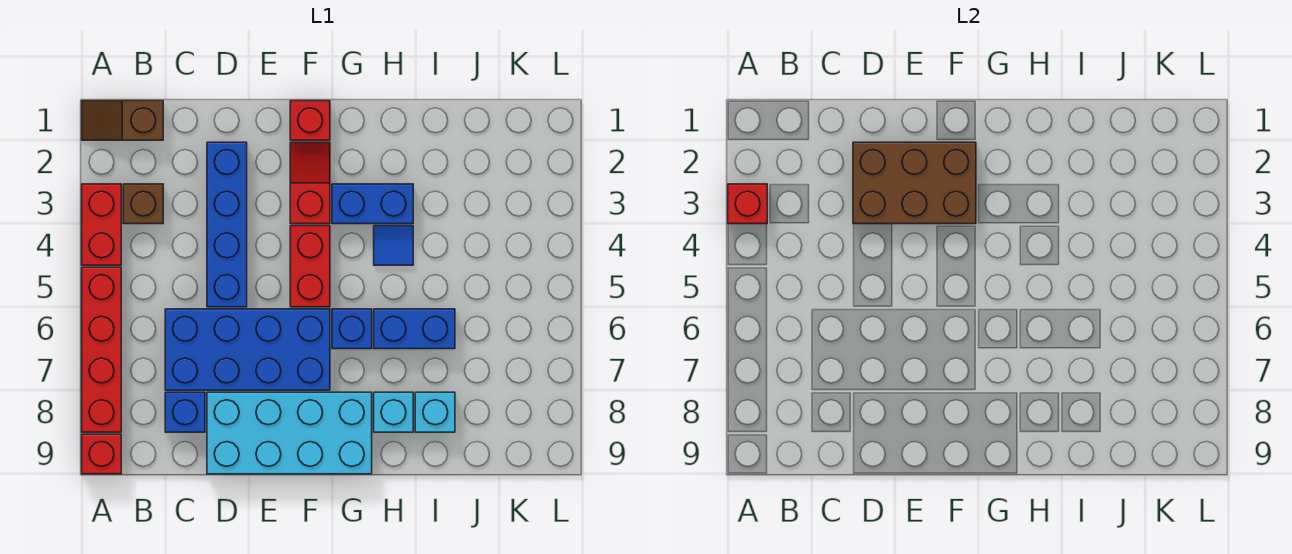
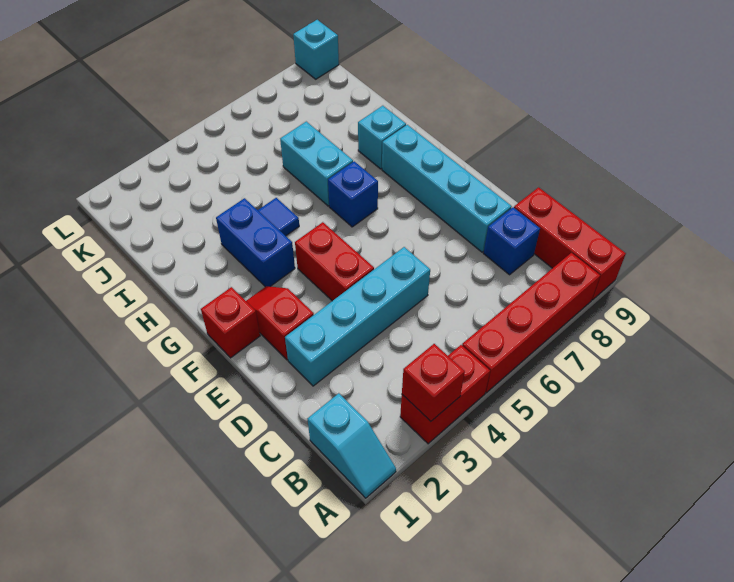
brown slope A1:B1 level 1 top B -> cyan slope A1:B1 level 1 top B
red brick A9 level 1 -> red brick A9:C9 level 1
brown brick B3 level 1 -> none
blue brick C6:F7 level 1 -> none
blue brick D2:D5 level 1 -> cyan brick D2:D5 level 1
brown brick D2:F3 level 2 -> none
cyan brick D8:G9 level 1 -> cyan brick D8:G8 level 1
red slope F2:F3 level 1 top 3 -> red slope E2:F2 level 1 top E
red brick F4:F5 level 1 -> red brick E4:F4 level 1
blue brick H6:I6 level 1 -> cyan brick H6:I6 level 1
cyan brick I8 level 1 -> cyan brick L9 level 1

